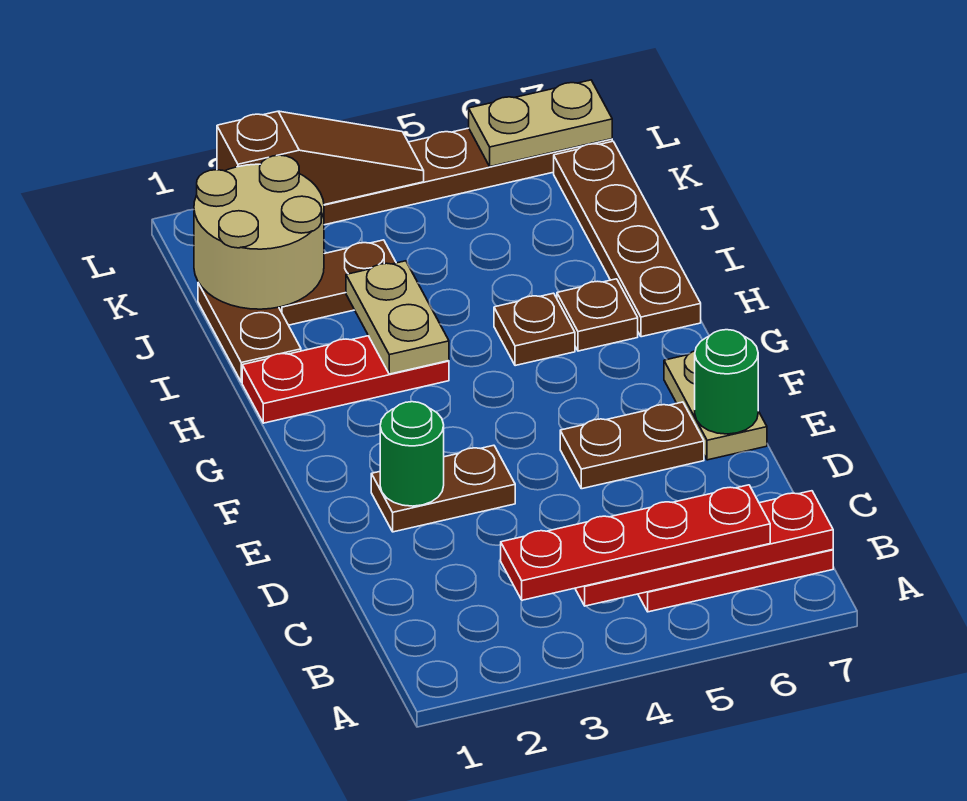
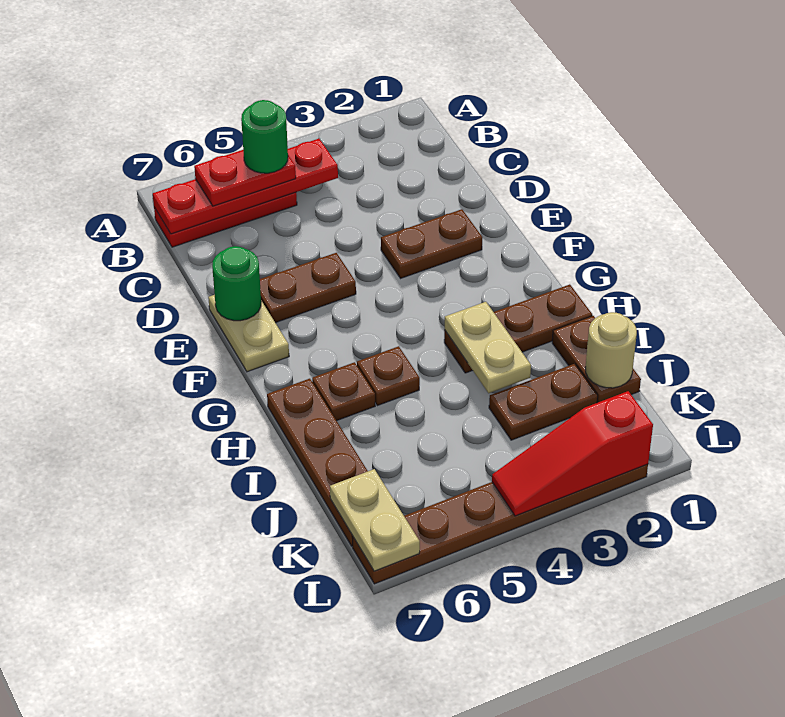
red plate B3:B6 level 3 -> red plate B5:B6 level 3
green round brick E2 level 2 -> green round brick B5 level 4
red plate H1:H3 level 1 -> brown plate H1:H3 level 1
tan round brick J1:K2 level 2 -> tan round brick J1 level 2
brown slope L2:L4 level 2 top 2 -> red slope L2:L4 level 2 top 2
tan plate L6:L7 level 2 -> tan plate K7:L7 level 2

